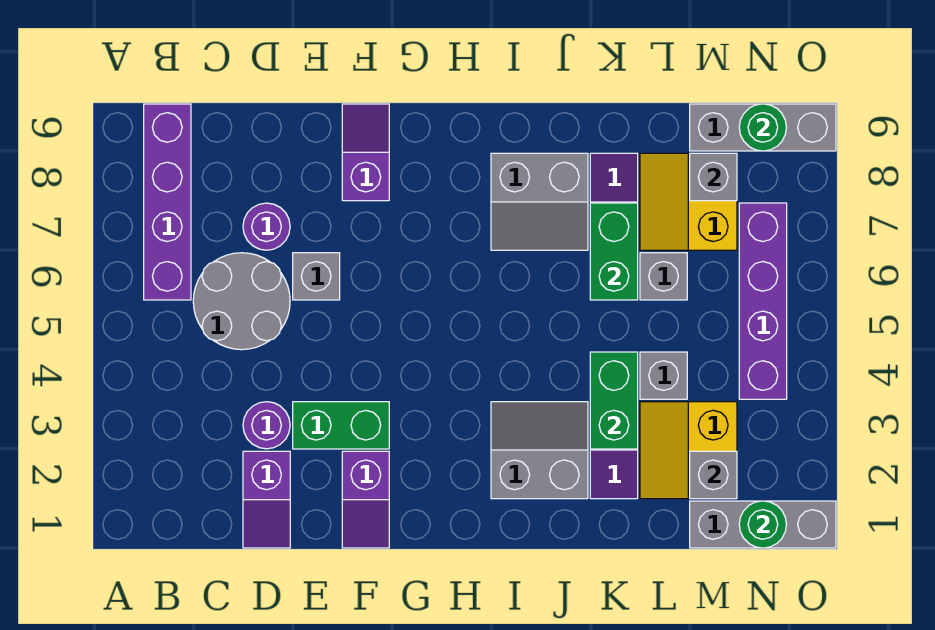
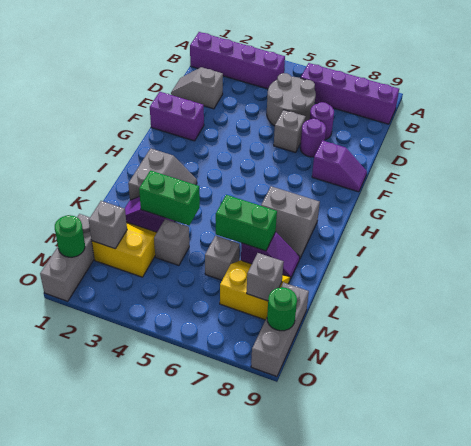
purple slope D1:D2 level 1 top 2 -> grey slope D1:D2 level 1 top 2
purple round brick D3 level 1 -> purple round brick E7 level 1
green brick E3:F3 level 1 -> none
purple slope F1:F2 level 1 top 2 -> purple brick F1:F2 level 1
grey slope I7:J8 level 1 top 8 -> grey slope I7:J8 level 1 top I
purple brick N4:N7 level 1 -> purple brick B1:B4 level 1

